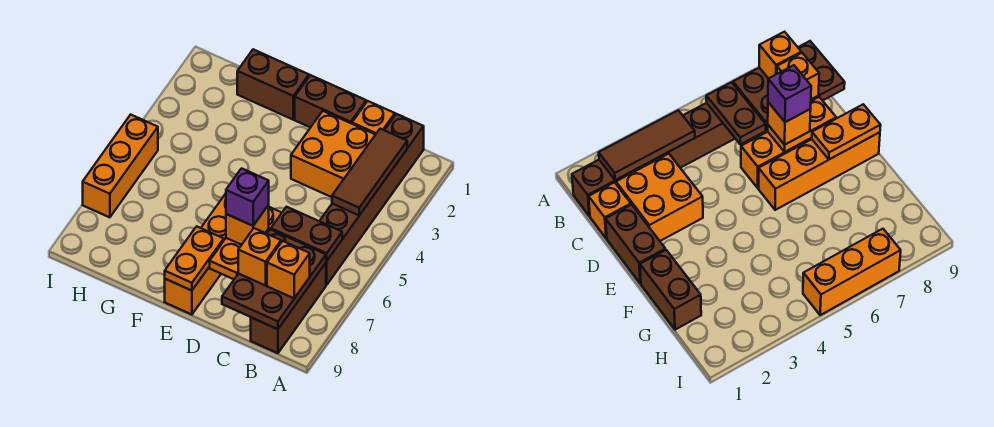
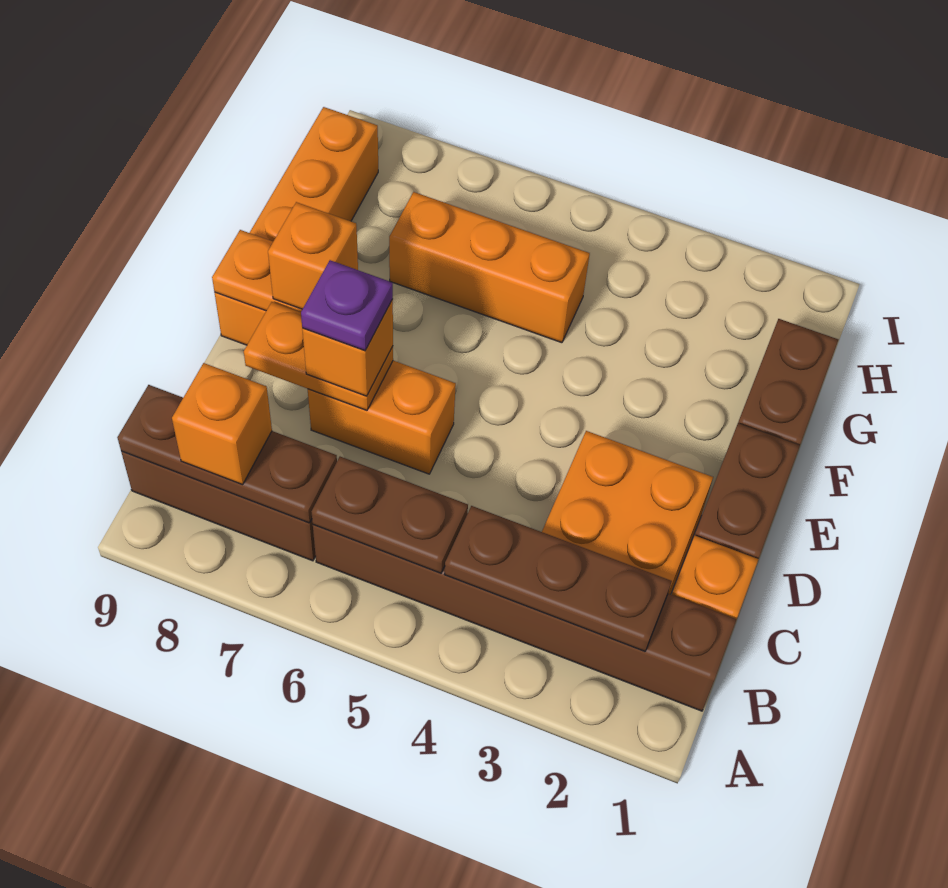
brown tile B2:B4 level 2 -> brown plate B2:B4 level 2
brown plate B6:C6 level 2 -> brown plate B5:B6 level 2
brown plate B7:C9 level 2 -> brown plate B7:B9 level 2
orange brick C8 level 3 -> orange brick E8 level 3
purple brick D7 level 4 -> purple plate D7 level 4
orange brick E6:E9 level 1 -> orange brick E9:H9 level 1
orange brick I5:I7 level 1 -> orange brick G5:G7 level 1

